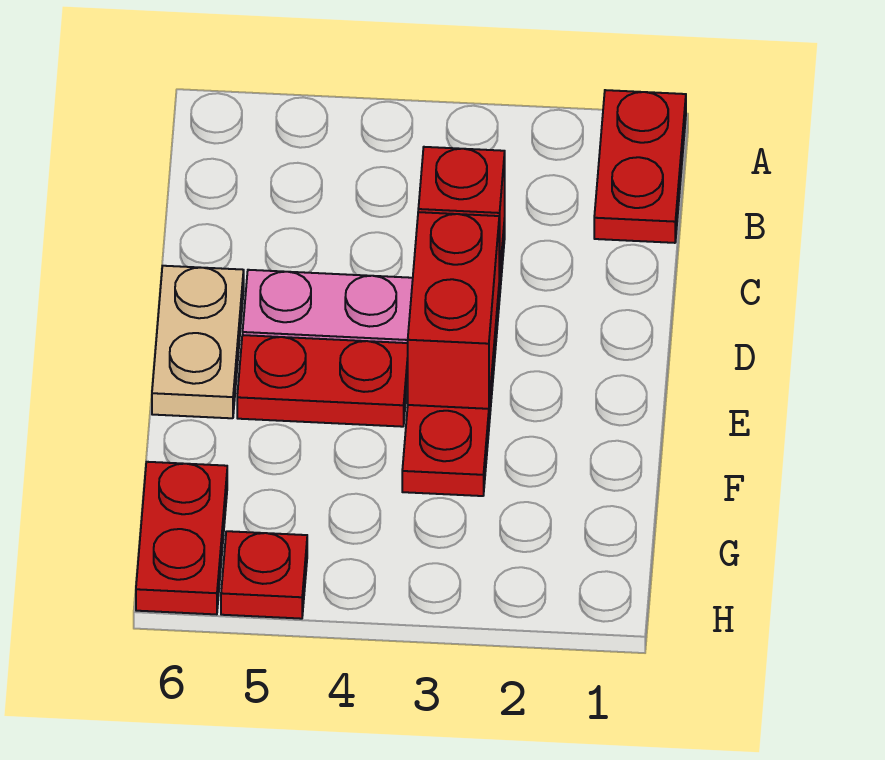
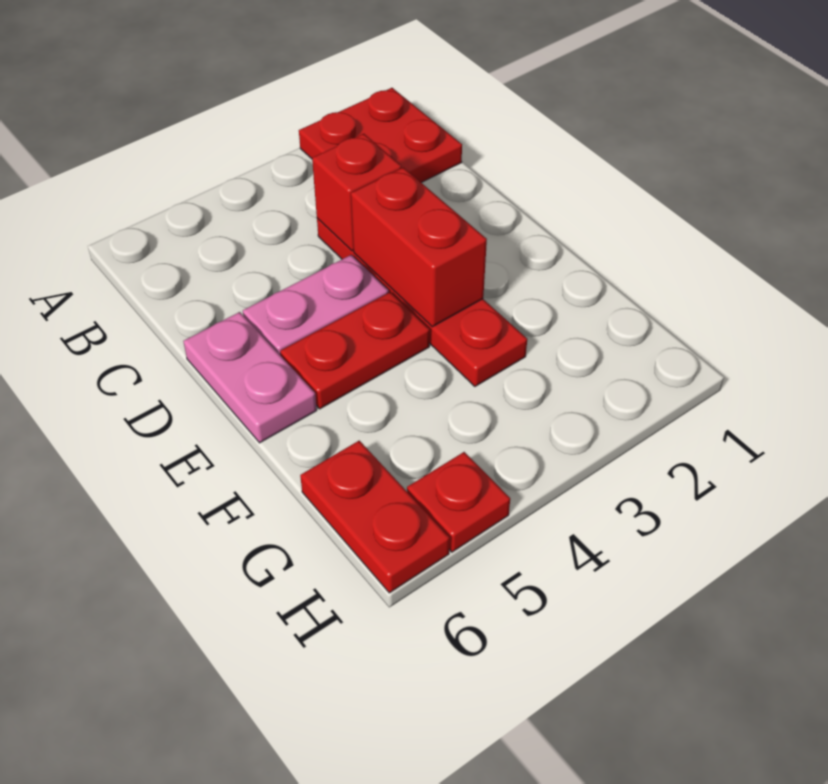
red plate A1:B1 level 1 -> red plate A1:B2 level 1
tan plate D6:E6 level 1 -> pink plate D6:E6 level 1

